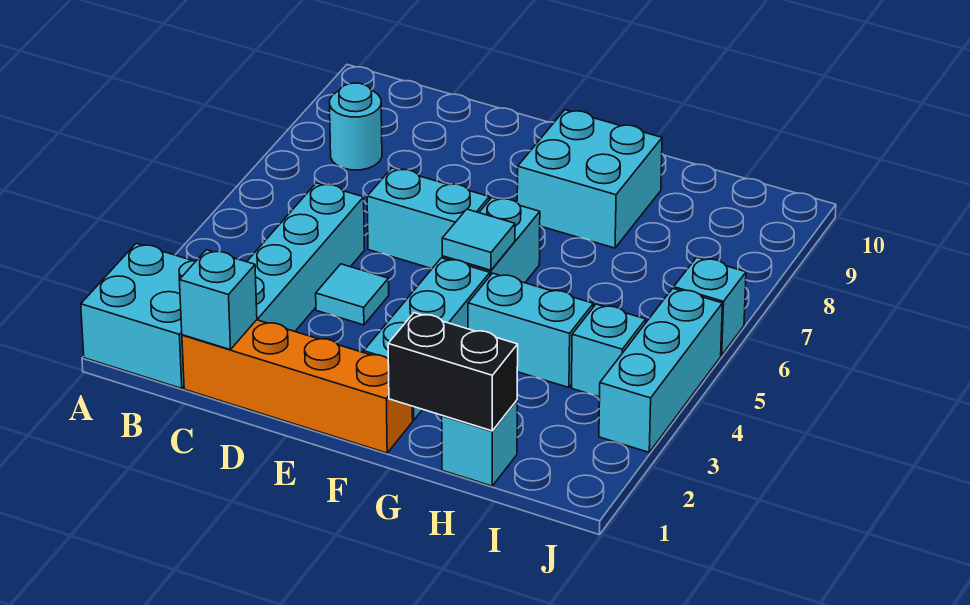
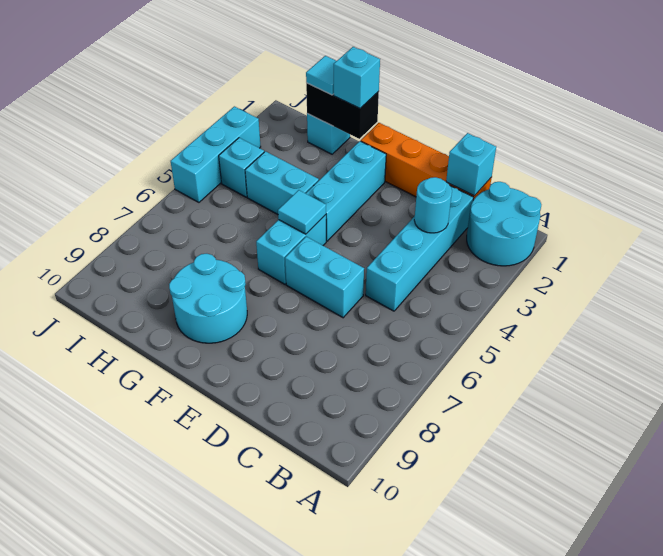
cyan brick A1:B2 level 1 -> cyan round brick A1:B2 level 1
cyan round brick B8 level 1 -> cyan round brick C3 level 2
cyan tile D4 level 1 -> cyan tile H1 level 3
cyan brick F8:G9 level 1 -> cyan round brick F8:G9 level 1
cyan brick J6 level 1 -> cyan brick G1 level 3

